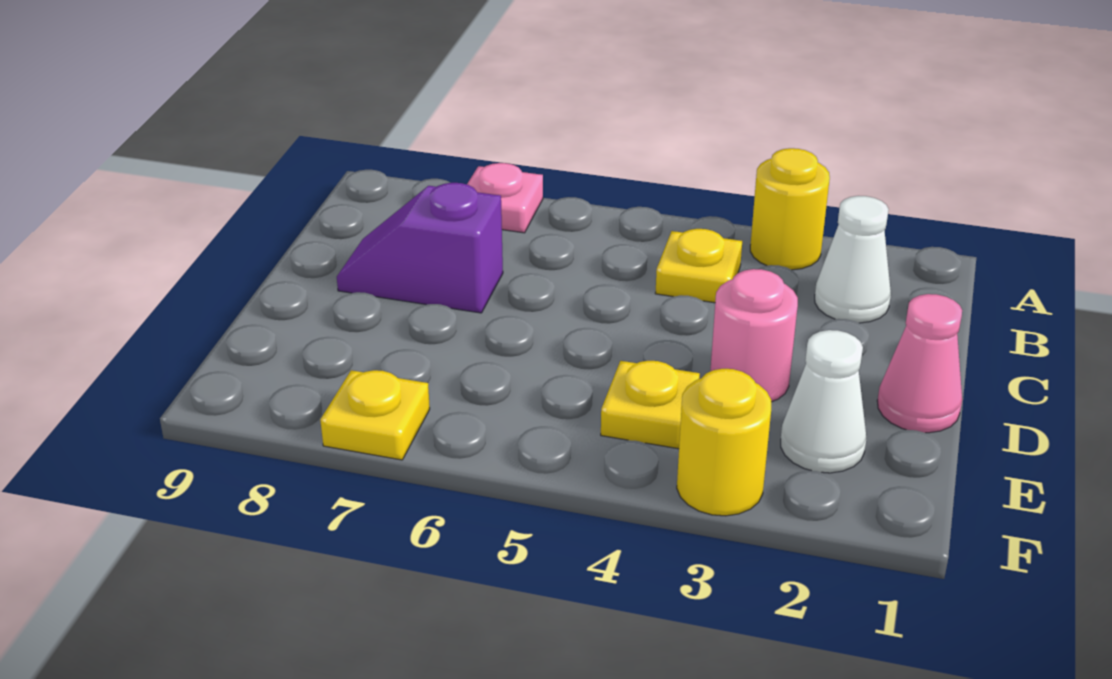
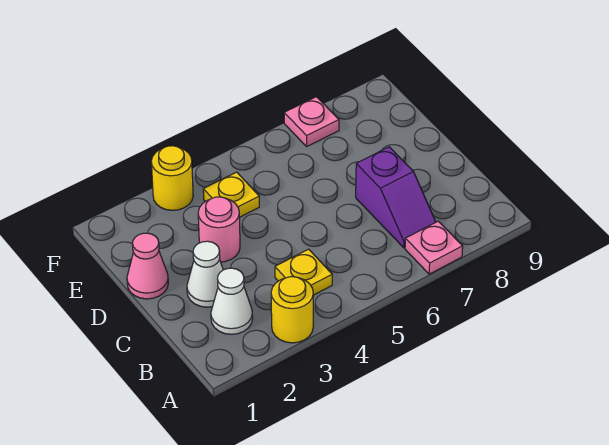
purple slope C7:C8 level 1 top 7 -> purple slope B7:C7 level 1 top C
white cone E2 level 1 -> white cone C2 level 1
yellow plate F7 level 1 -> pink plate F7 level 1

